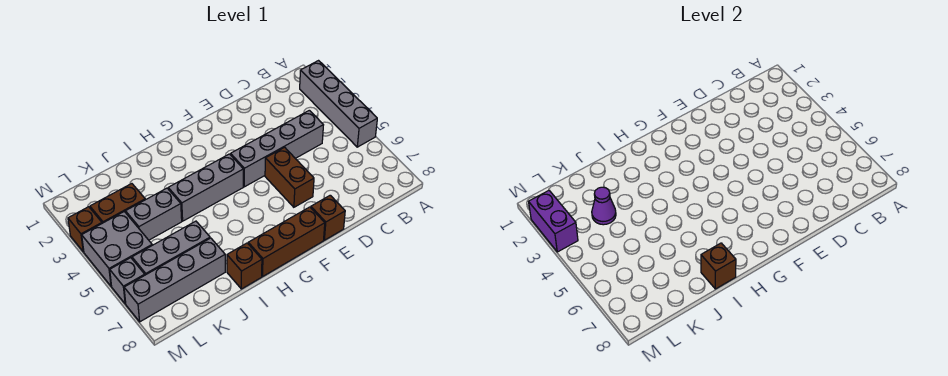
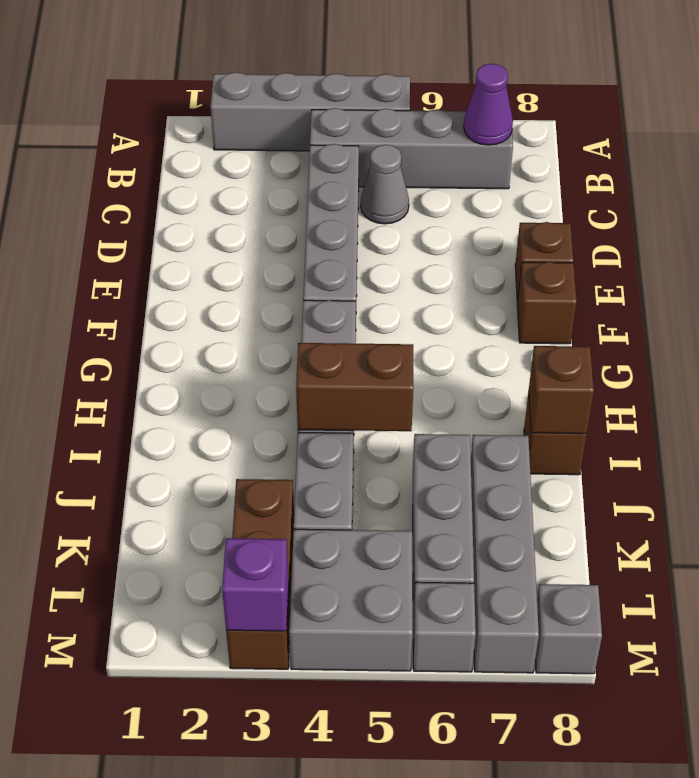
none -> grey brick B4:B7 level 1
none -> grey cone C5 level 1
brown brick E5:E6 level 1 -> brown brick I4:I5 level 2
brown brick F8:H8 level 1 -> brown brick F8 level 1
purple cone K3 level 2 -> purple cone B7 level 2
purple brick M2:M3 level 2 -> purple brick M3 level 2
none -> grey brick M8 level 1

